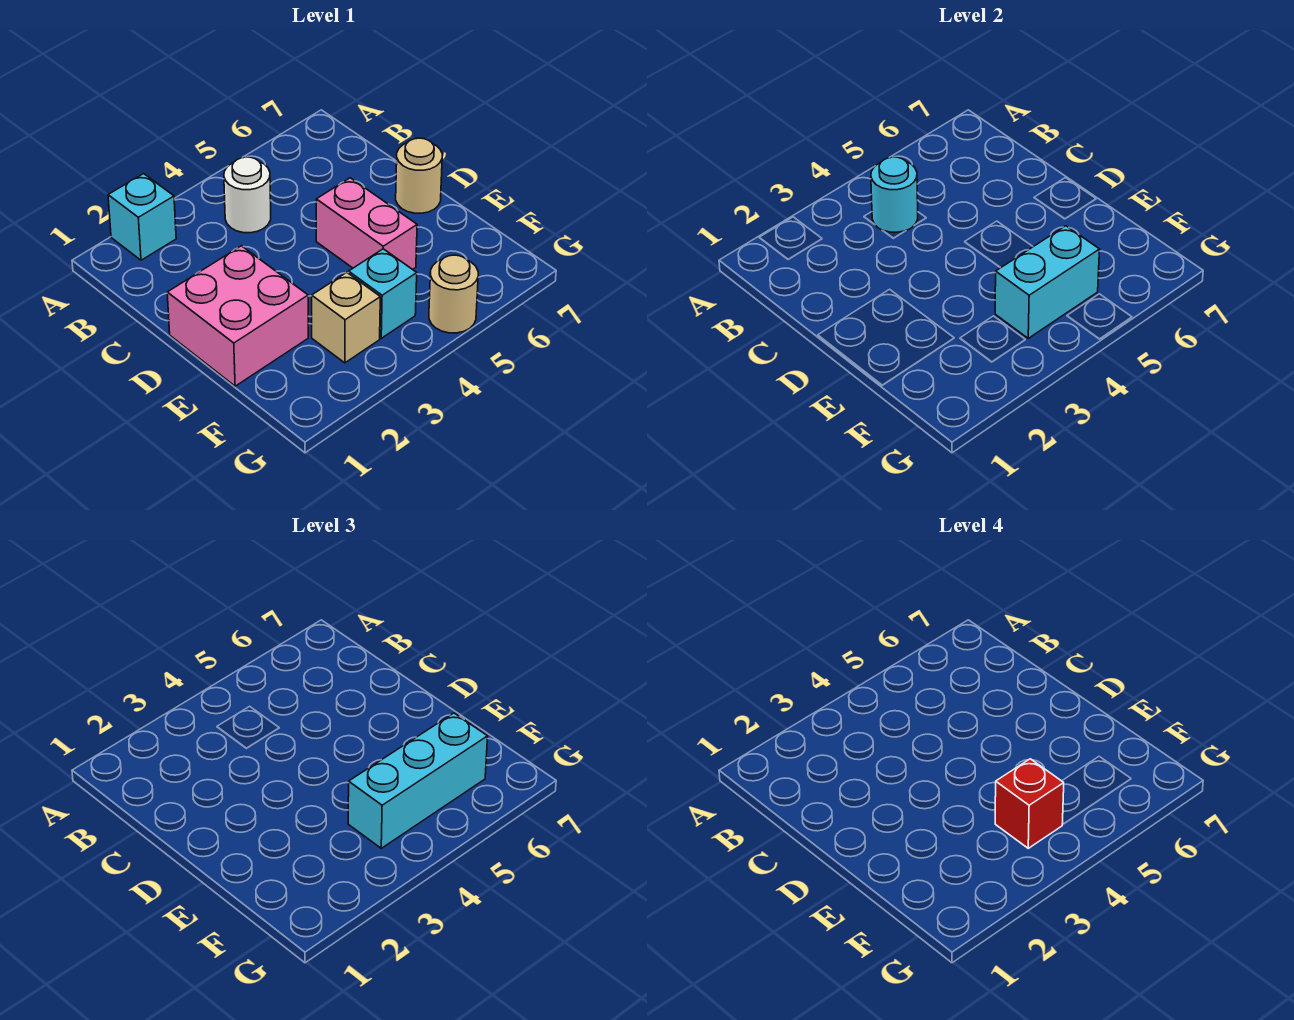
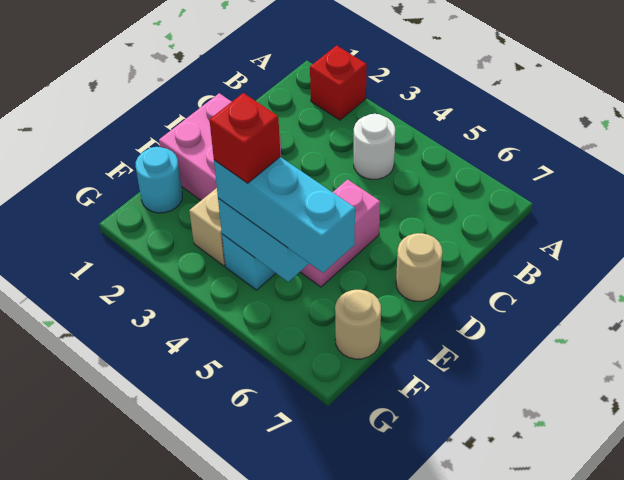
cyan brick A2 level 1 -> red brick A2 level 1
cyan round brick B4 level 2 -> cyan round brick F1 level 1
tan round brick G5 level 1 -> tan round brick F7 level 1

